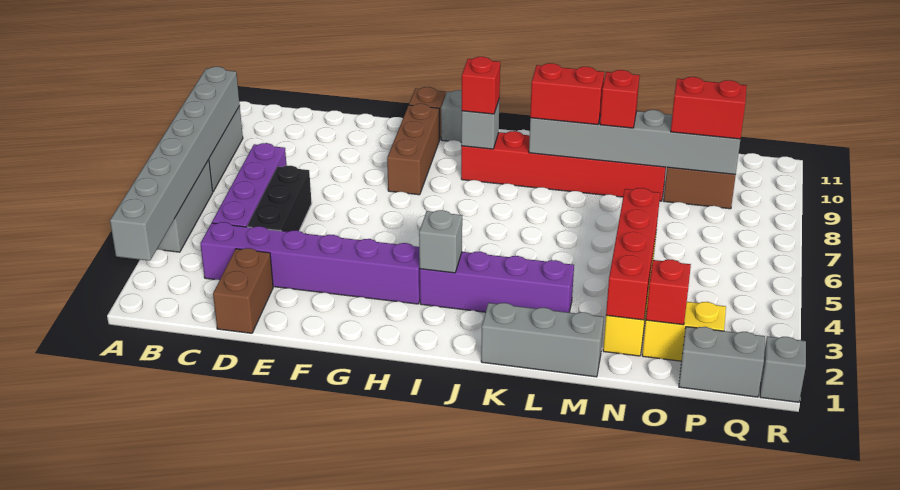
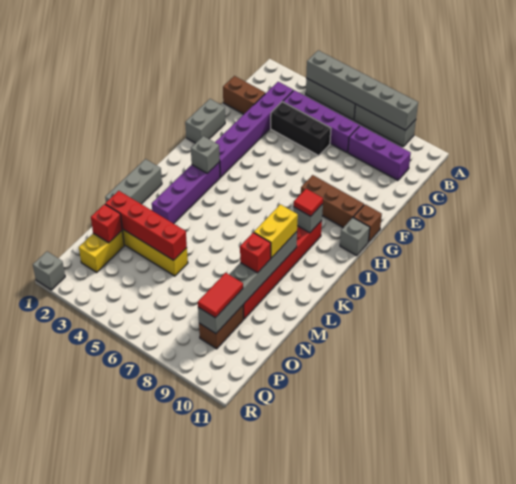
grey brick A2:A9 level 2 -> grey brick A4:A9 level 2
none -> purple brick C8:C10 level 1
red brick I9 level 3 -> red tile I9 level 3
red brick K9:L9 level 3 -> yellow brick K9:L9 level 3
red brick O9:P9 level 3 -> red tile O9:P9 level 3
grey brick P1:Q1 level 1 -> grey brick F1:G1 level 1

